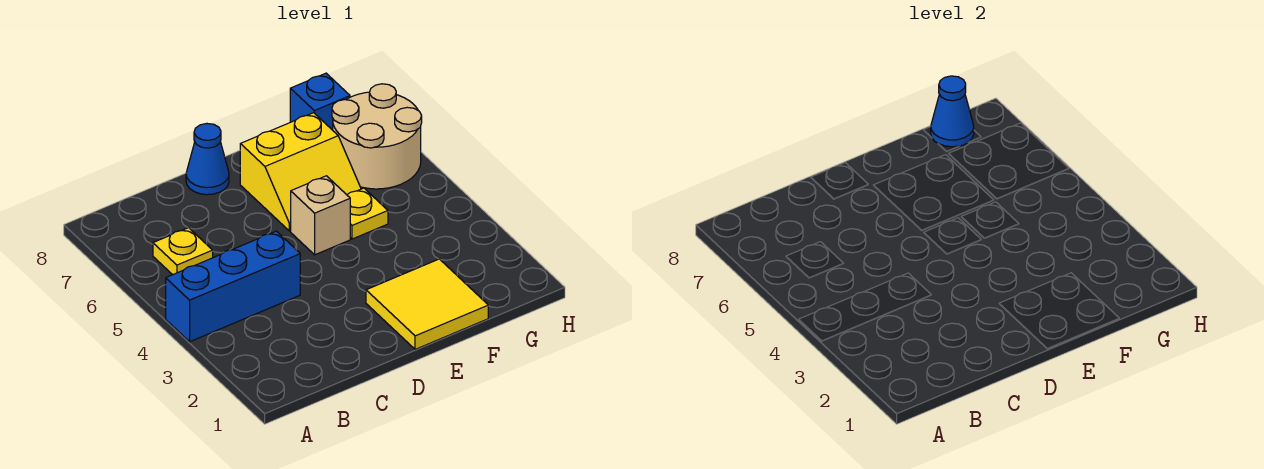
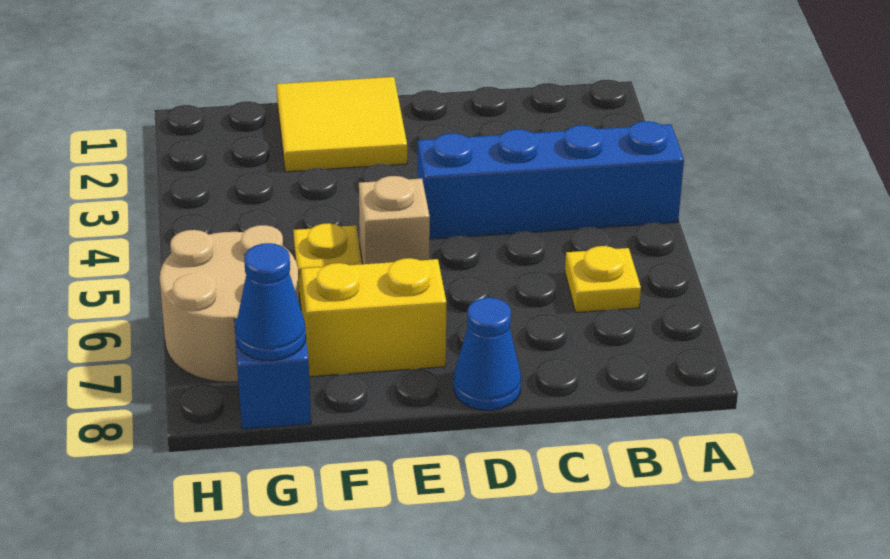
blue brick A4:C4 level 1 -> blue brick A4:D4 level 1

